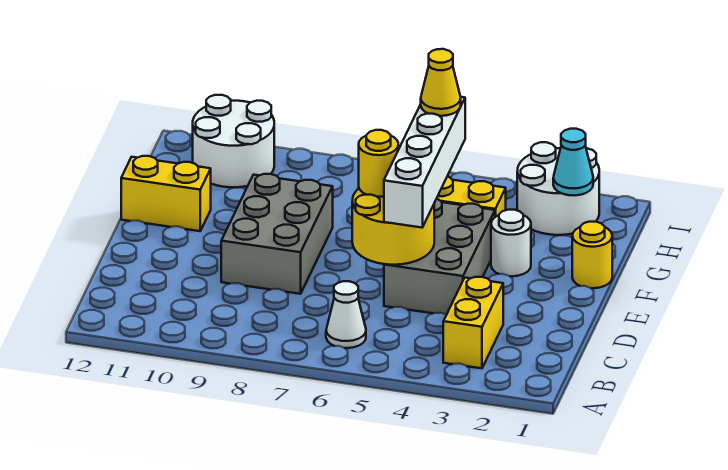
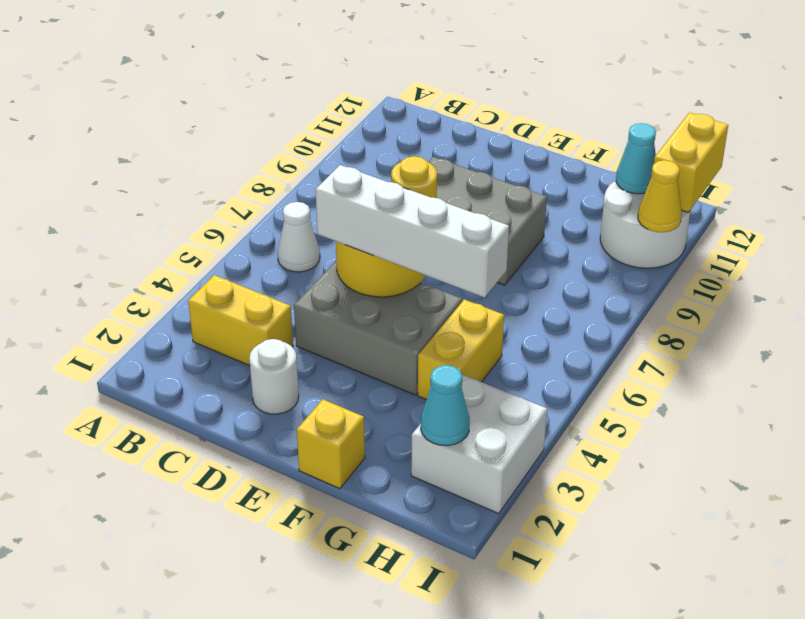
yellow round brick F1 level 1 -> yellow brick F1 level 1
white round brick F3 level 1 -> white round brick D2 level 1
yellow brick F11:F12 level 1 -> yellow brick I11:I12 level 2
yellow cone G5 level 4 -> yellow cone I10 level 2
white round brick H2:I3 level 1 -> white brick H2:I3 level 1
none -> cyan cone H11 level 2

